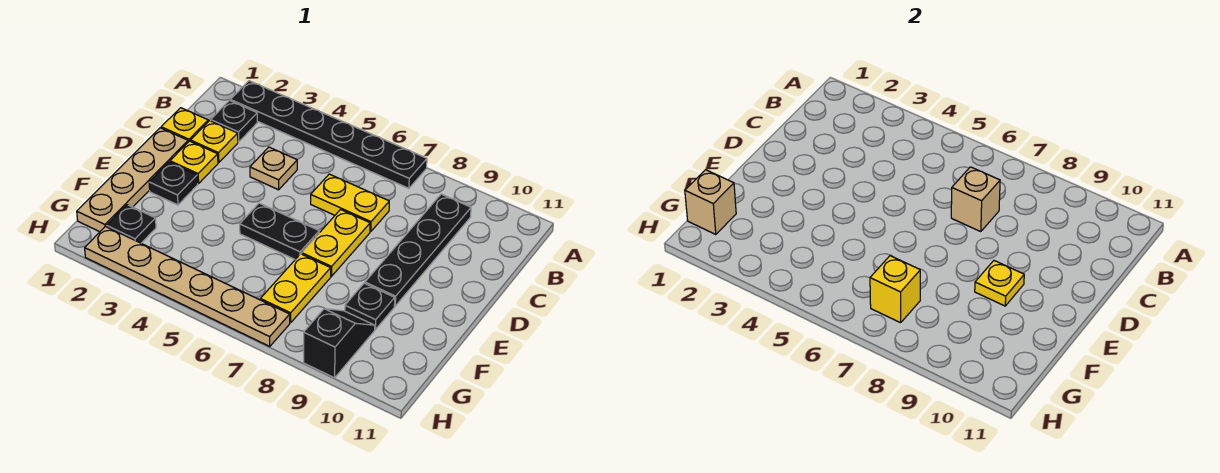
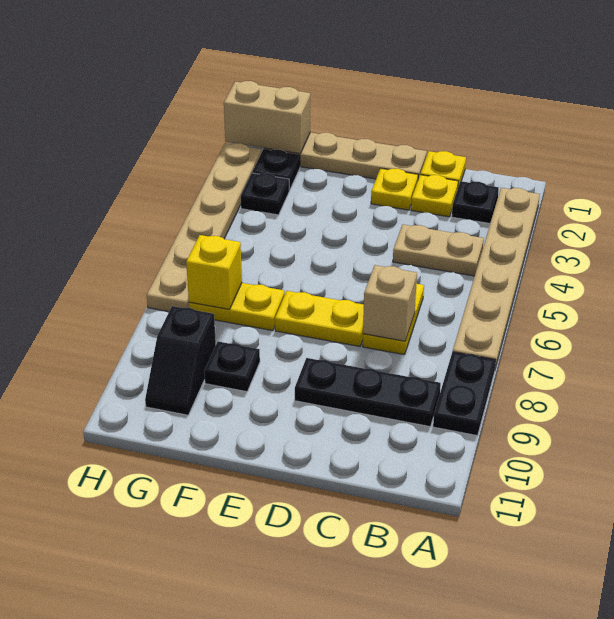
black plate A2:A7 level 1 -> tan plate A2:A7 level 1
black plate B9:E9 level 1 -> black plate B9:D9 level 1
tan plate C4 level 1 -> tan plate B4:C4 level 1
black plate E2 level 1 -> black plate G3 level 1
black plate E5:E6 level 1 -> black plate A8:A9 level 1
yellow plate E9 level 2 -> none
tan brick G1 level 2 -> tan brick G1:H1 level 2
black slope G9:H9 level 1 top H -> black slope G9:G10 level 1 top 9

